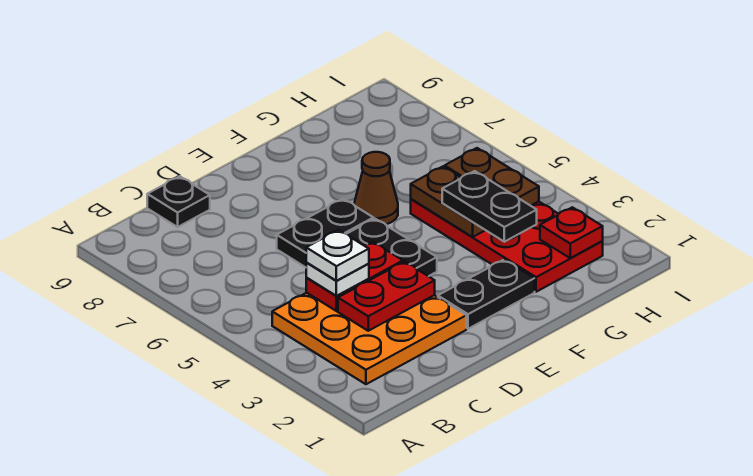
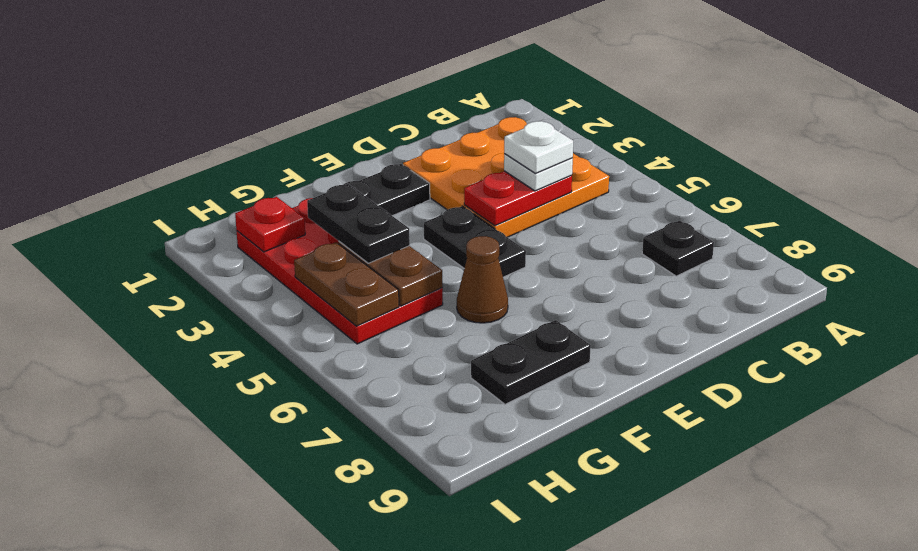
red plate C3:D3 level 2 -> none
black plate C9 level 1 -> black plate B7 level 1
black plate D6:E6 level 1 -> black plate F8:G8 level 1

